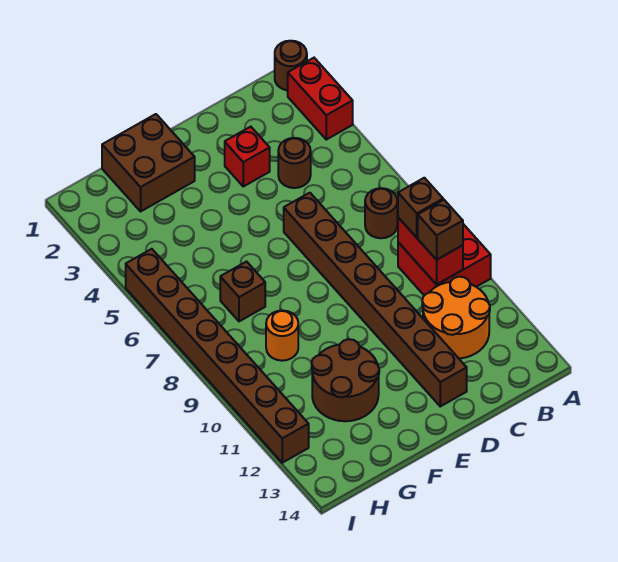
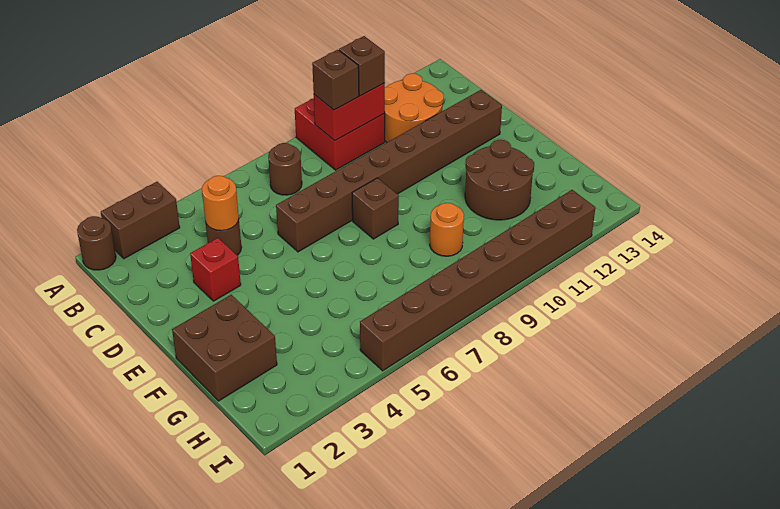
red brick A2:A3 level 1 -> brown brick A2:A3 level 1
none -> orange round brick C4 level 2
brown brick G7 level 1 -> brown brick E8 level 1

